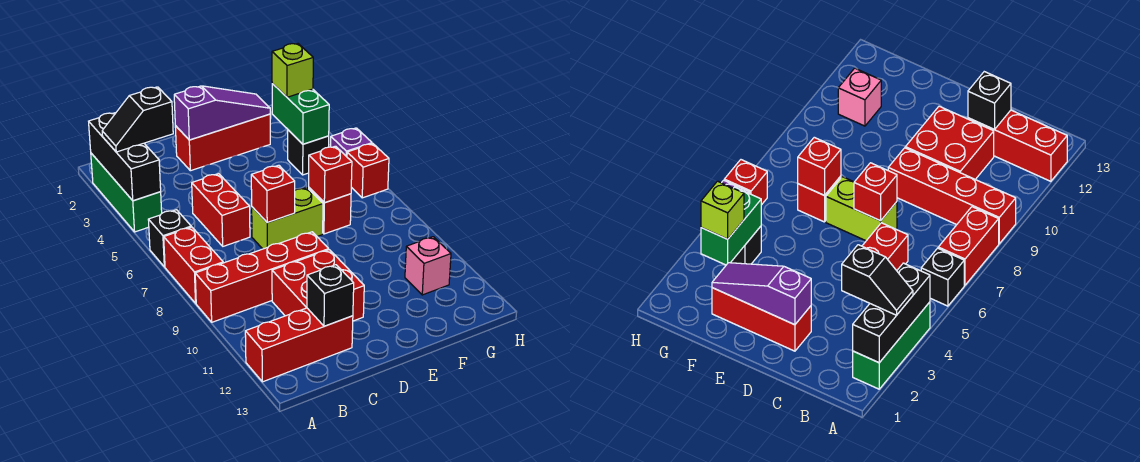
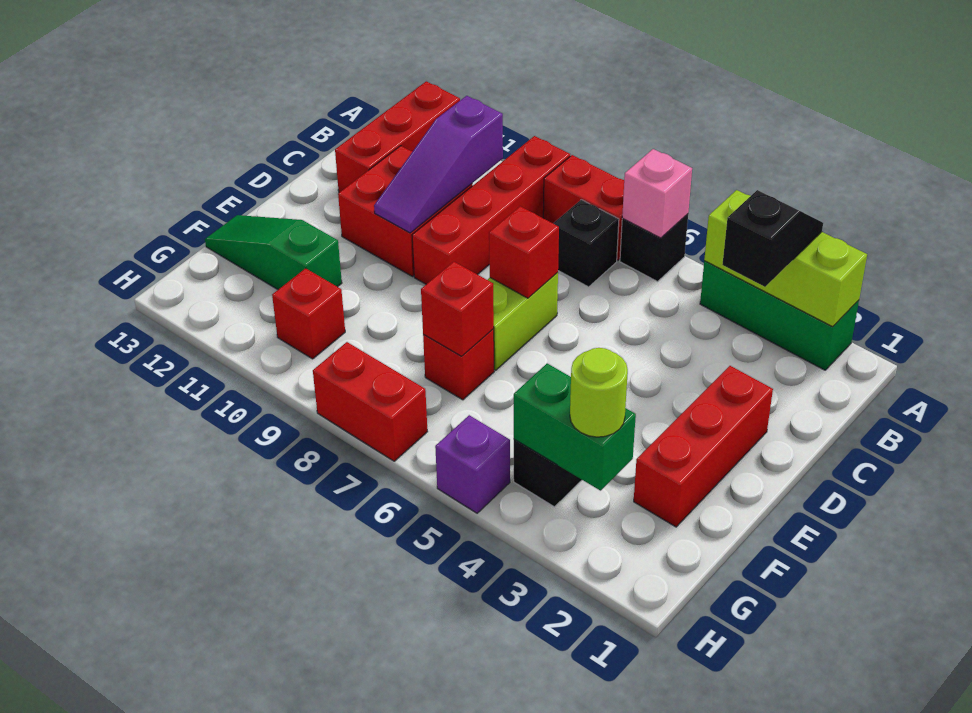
black brick A2:A4 level 2 -> lime brick A2:A4 level 2
red brick C5:C6 level 1 -> red brick H7:H8 level 1
black brick C12 level 2 -> black brick B7 level 1
purple slope D2:F2 level 2 top D -> purple slope B10:D10 level 2 top B
none -> green slope F11:F13 level 1 top 11
lime brick G3 level 3 -> lime round brick G3 level 3
pink brick G11 level 1 -> pink brick A6 level 2
red brick H6 level 1 -> red brick G10 level 1

